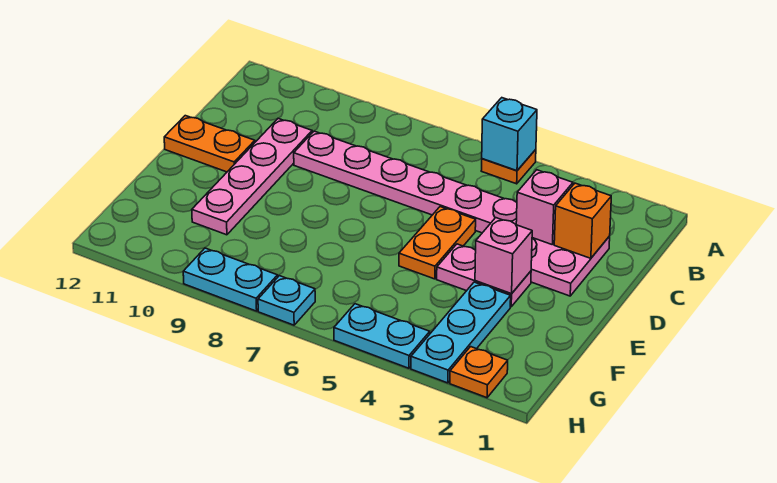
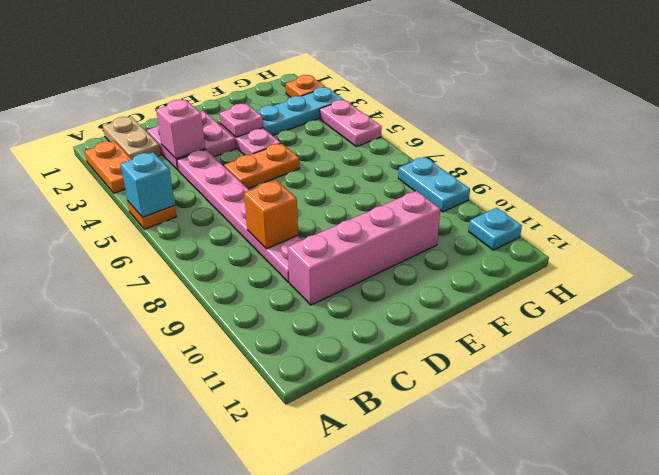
none -> tan plate B1:B2 level 1
orange brick C2 level 2 -> orange brick C8 level 2
pink plate C10:F10 level 1 -> pink brick C10:F10 level 1
orange plate D11:D12 level 1 -> orange plate A2:A3 level 1
pink brick E3 level 2 -> pink plate E3 level 2
cyan plate H4:H5 level 1 -> pink plate H4:H5 level 1
cyan plate H7 level 1 -> cyan plate H11 level 1

